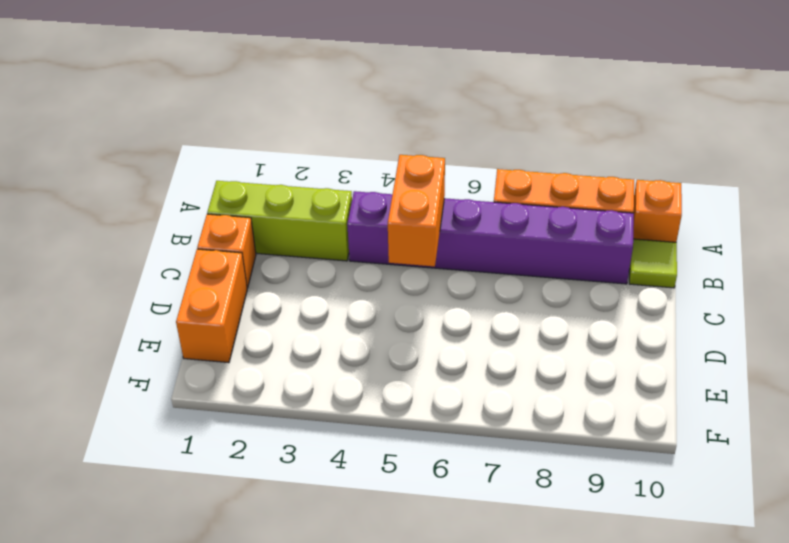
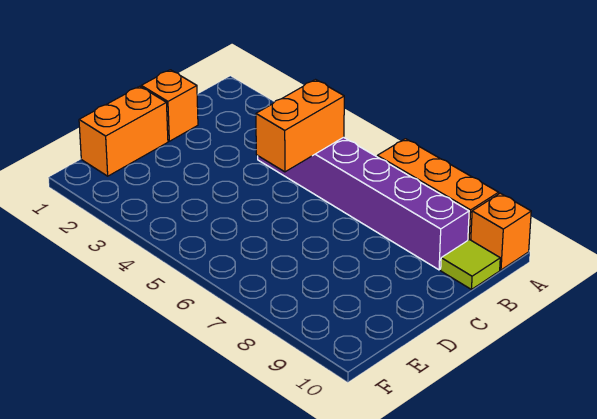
lime brick B1:B3 level 1 -> none

